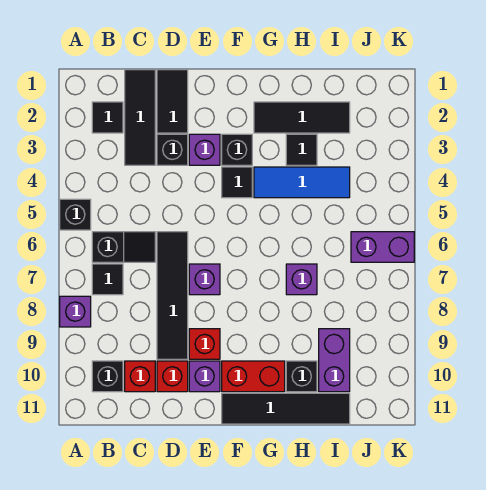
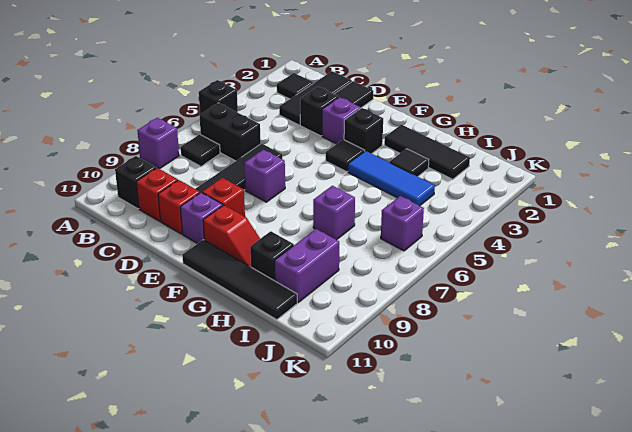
black slope B6:C6 level 1 top B -> black brick B6:C6 level 1
red brick F10:G10 level 1 -> red slope F10:G10 level 1 top F
purple brick J6:K6 level 1 -> purple brick J6 level 1

